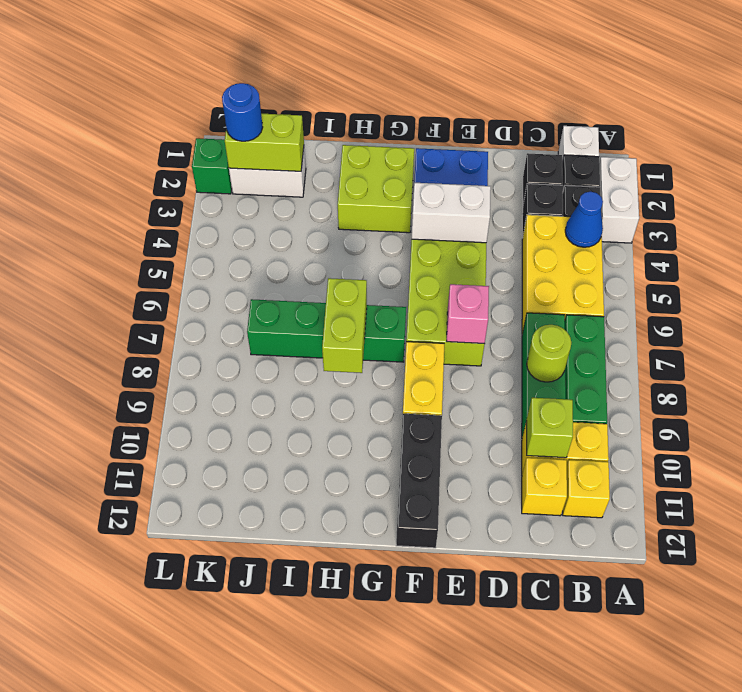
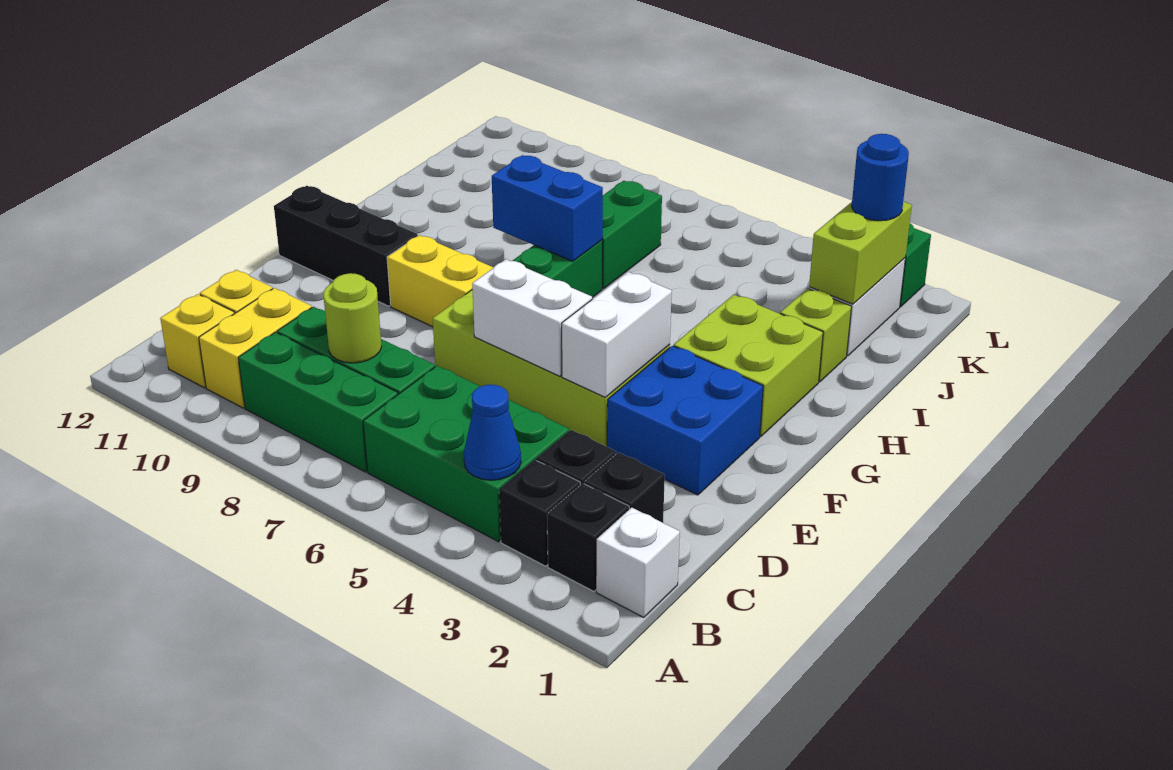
white brick A2:A3 level 1 -> white brick E5:E6 level 2
yellow brick B4:C6 level 1 -> green brick B4:C6 level 1
lime brick C10 level 2 -> lime brick I2 level 1
pink brick E7 level 2 -> none
lime brick H7:H8 level 2 -> blue brick H7:H8 level 2

